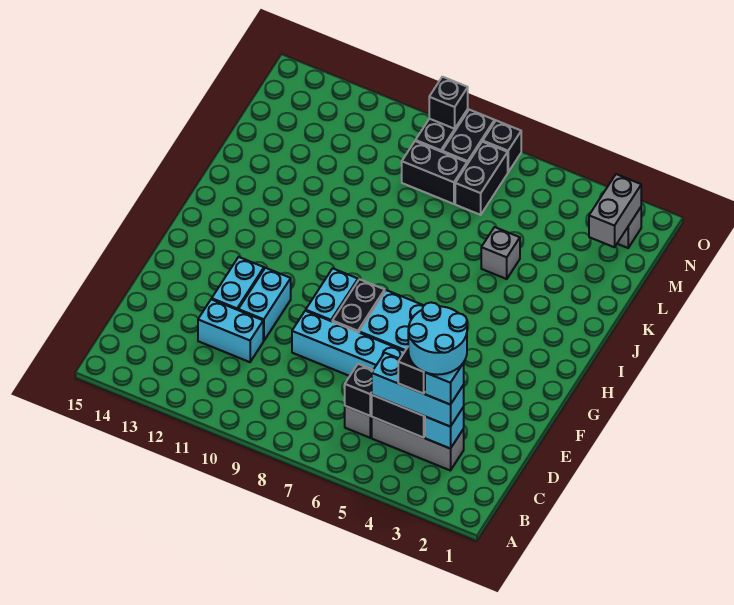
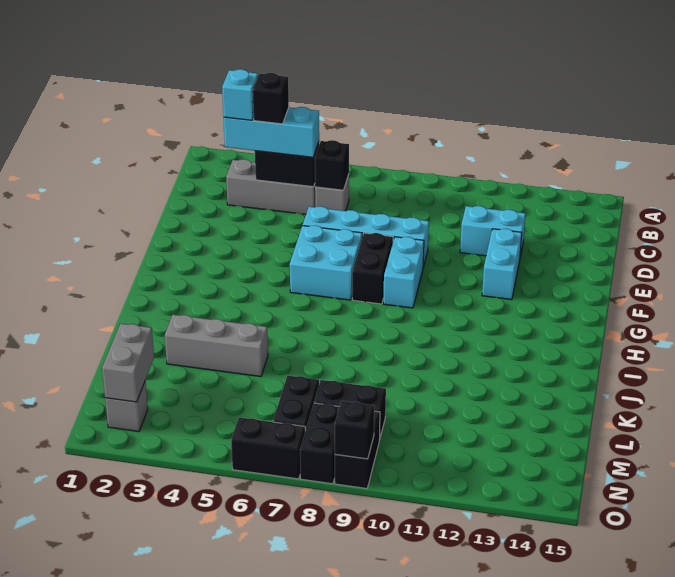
cyan brick C3 level 2 -> none
cyan round brick C3:D4 level 5 -> none
cyan brick E11:F11 level 1 -> none
grey brick K5 level 1 -> grey brick K3:K5 level 1
black brick O7 level 1 -> black brick O6:O7 level 1

